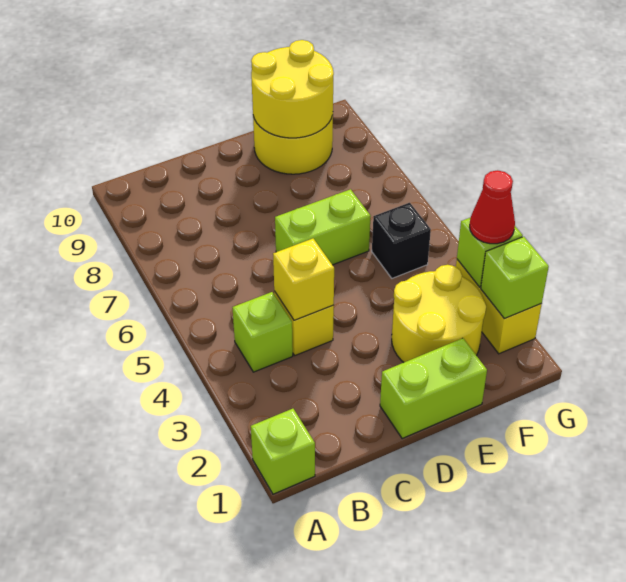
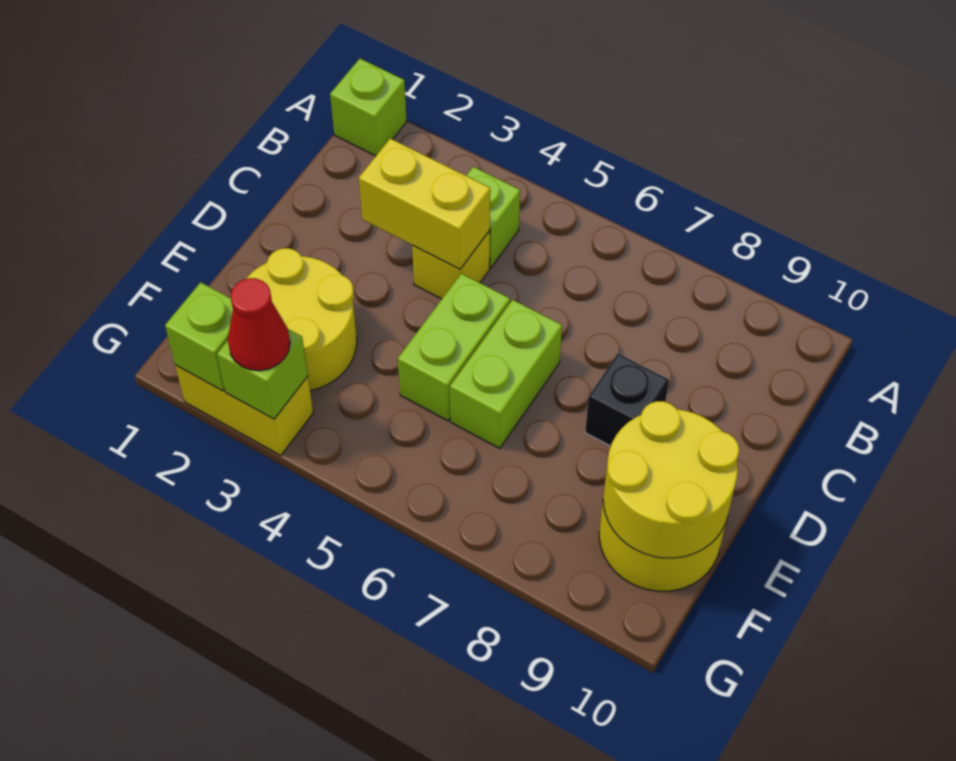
yellow brick C4 level 2 -> yellow brick C3:C4 level 2
lime brick D1:E1 level 1 -> lime brick D5:E5 level 1
black brick F5 level 1 -> black brick D8 level 1

